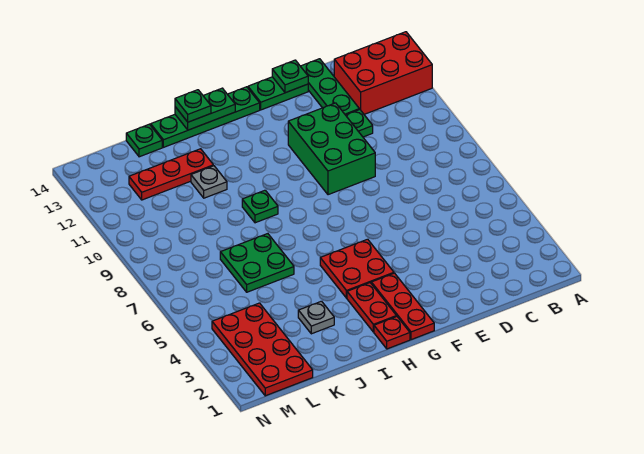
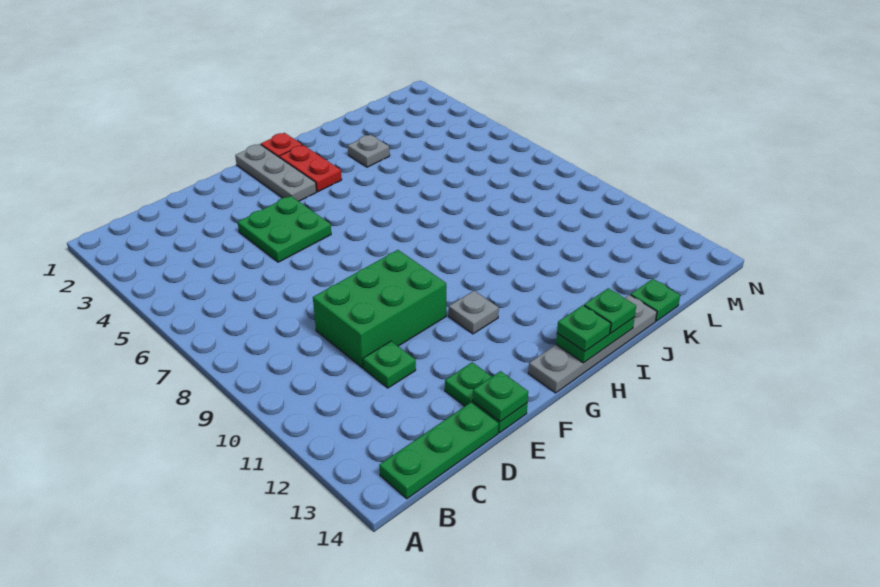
red brick A12:C13 level 1 -> none
green plate D12:D14 level 1 -> green plate B14:D14 level 1
green brick E9:F11 level 1 -> green brick D9:F10 level 1
green plate E14:F14 level 1 -> green plate E13:E14 level 1
red plate G1:G3 level 1 -> grey plate G1:G3 level 1
red plate G4:H5 level 1 -> none
green plate G14:J14 level 1 -> grey plate G14:J14 level 1
green plate I9 level 1 -> green plate H14 level 3
green plate J6:K7 level 1 -> green plate E4:F5 level 1
grey plate J11 level 1 -> grey plate G11 level 1
red plate J12:L12 level 1 -> none
red plate L1:M4 level 1 -> none

